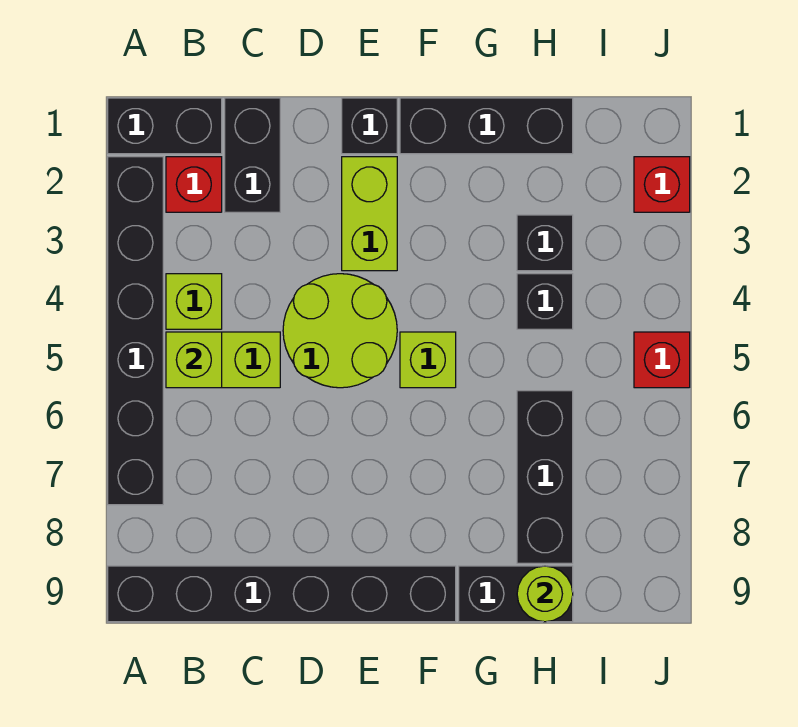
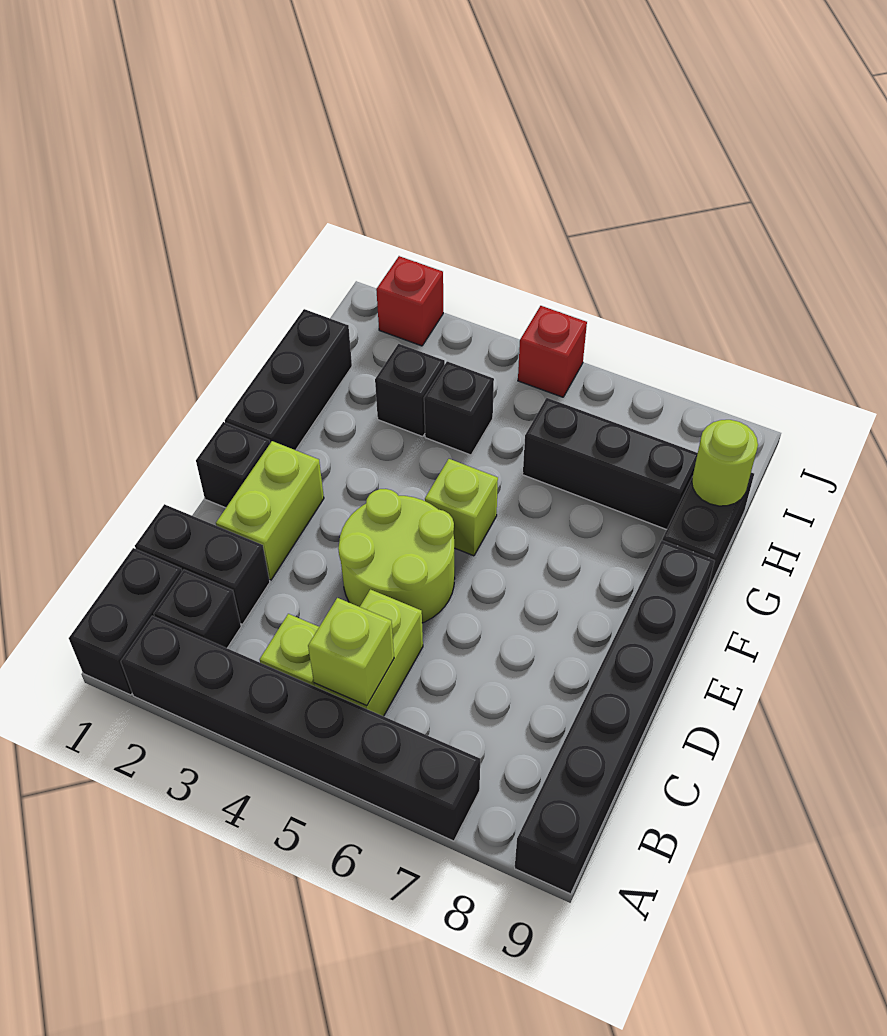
red brick B2 level 1 -> black brick B2 level 1
lime brick E2:E3 level 1 -> lime brick D2:E2 level 1

